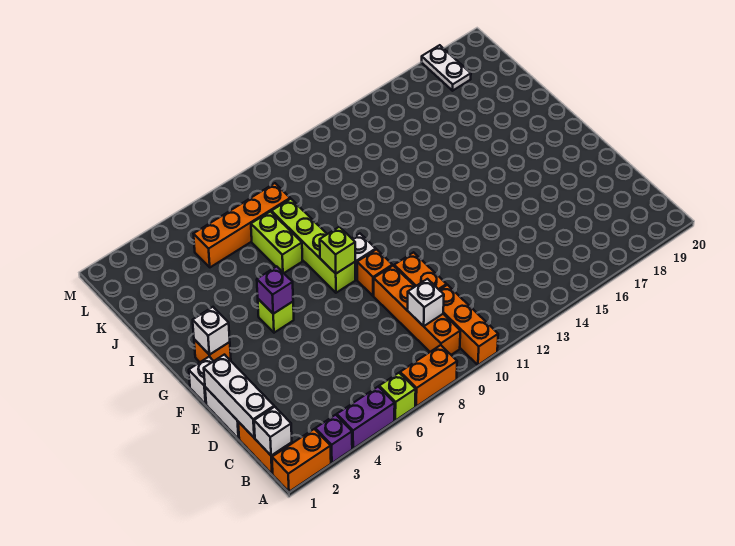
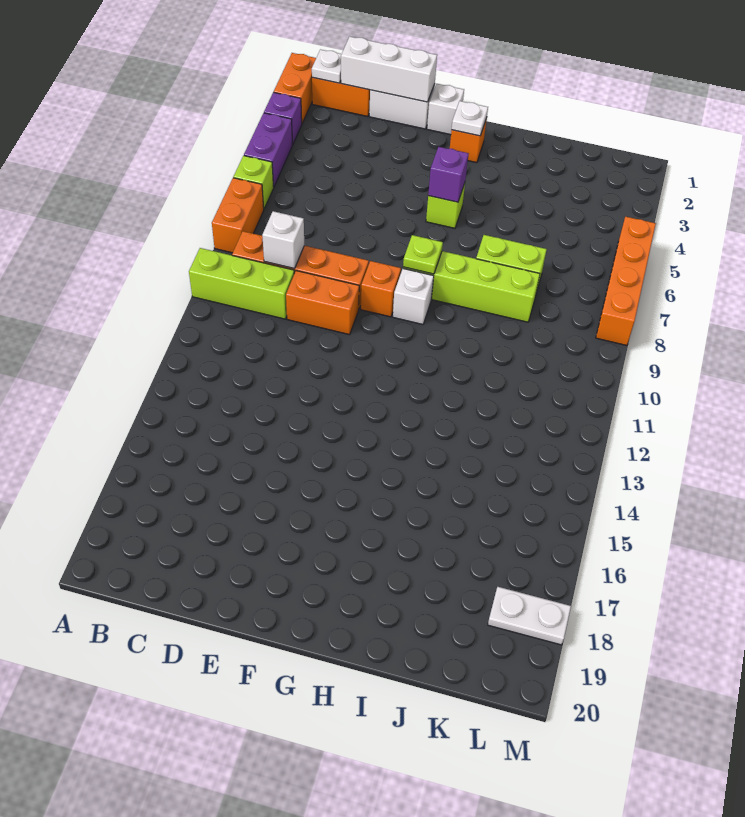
orange brick A10:C10 level 1 -> lime brick A10:C10 level 1
white brick B1 level 2 -> white plate B1 level 2
white brick G2 level 2 -> white plate G2 level 2
lime brick G8 level 2 -> lime plate G8 level 2
orange brick K5:K8 level 1 -> orange brick M5:M8 level 1

